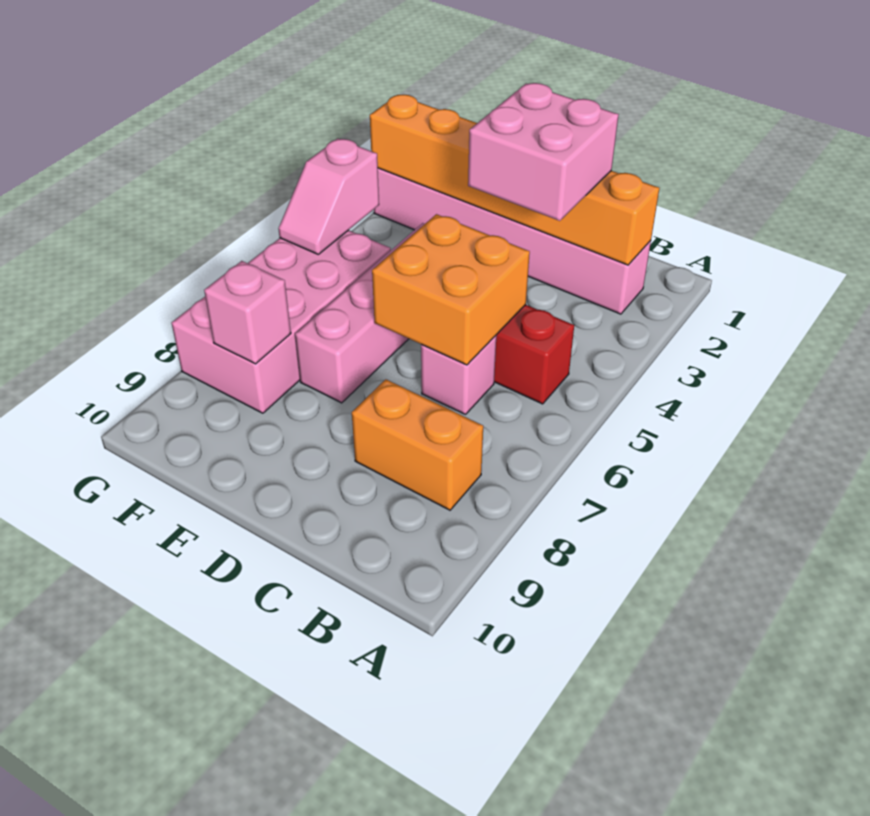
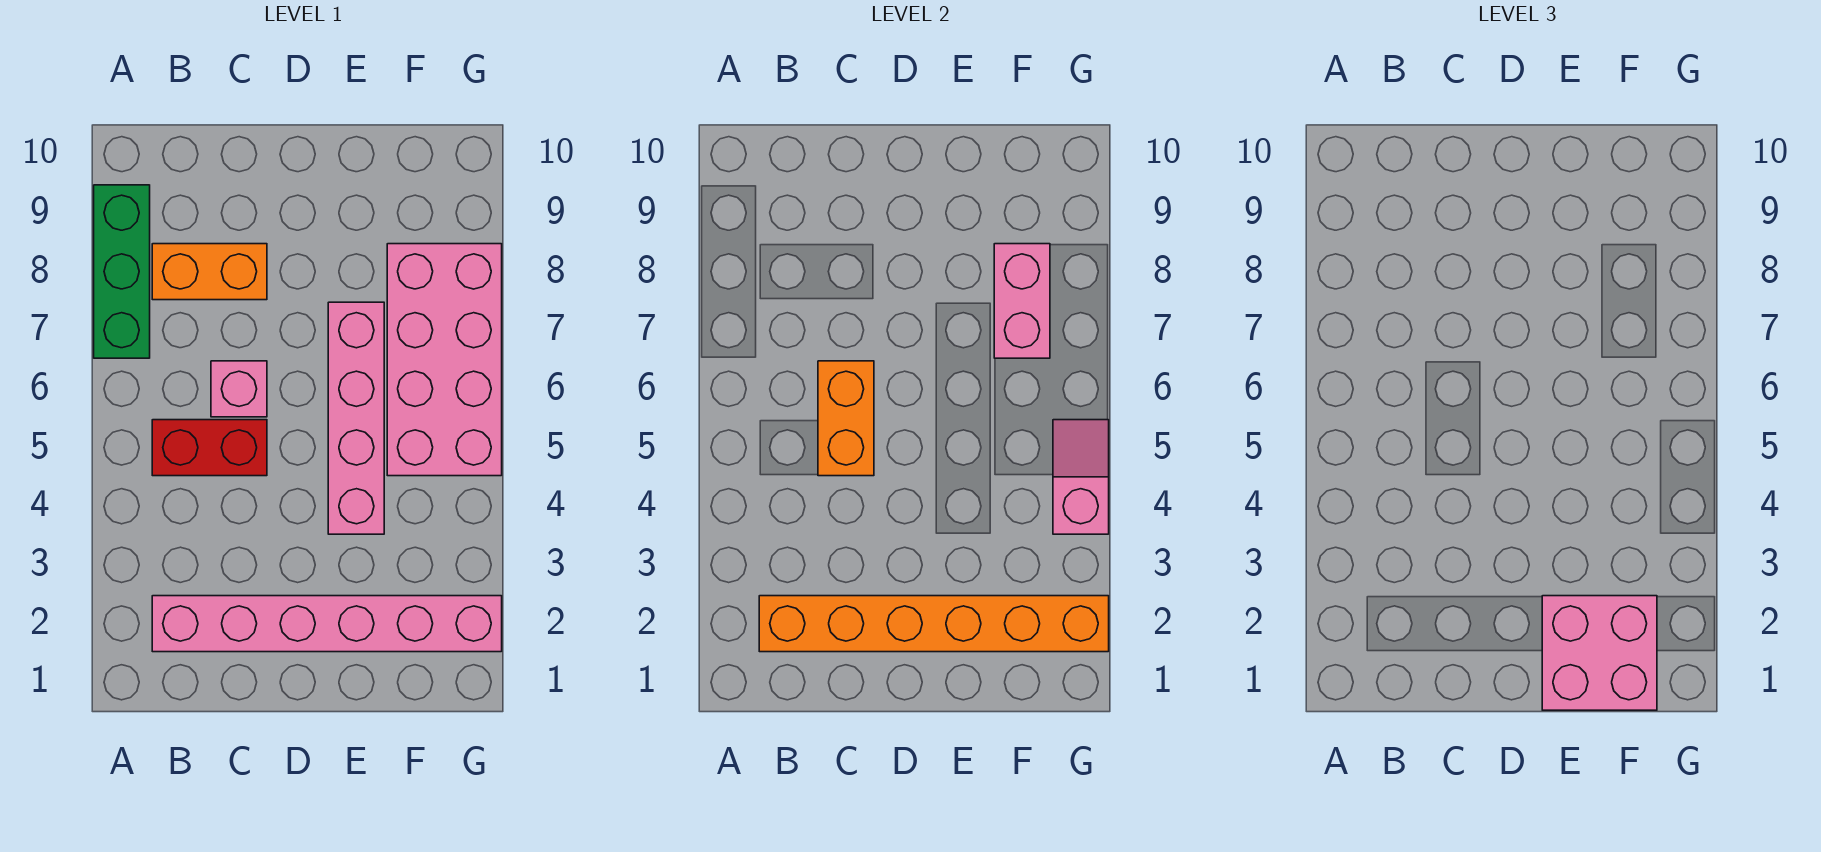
none -> green brick A7:A9 level 1
pink brick C2:D3 level 3 -> pink brick E1:F2 level 3
orange brick C5:D6 level 2 -> orange brick C5:C6 level 2
pink brick F8 level 2 -> pink brick F7:F8 level 2

